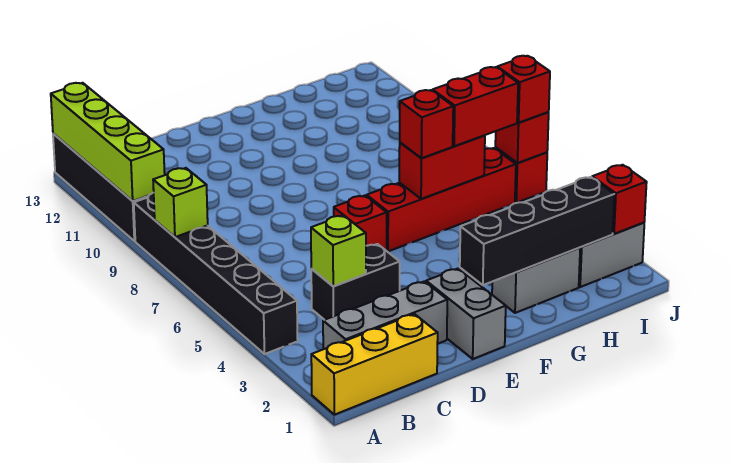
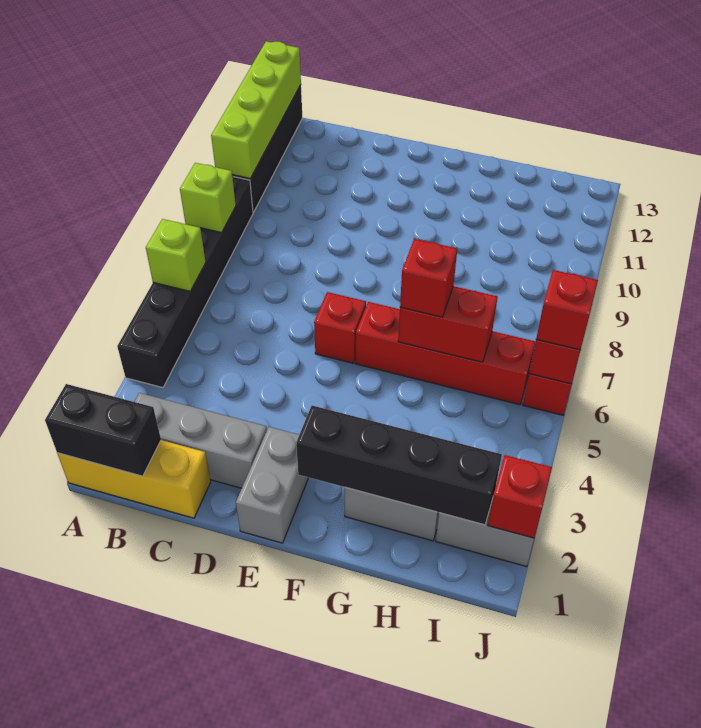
black brick C4:D4 level 1 -> black brick A1:B1 level 2
lime brick C4 level 2 -> lime brick A6 level 2
red brick H6:I6 level 3 -> none

